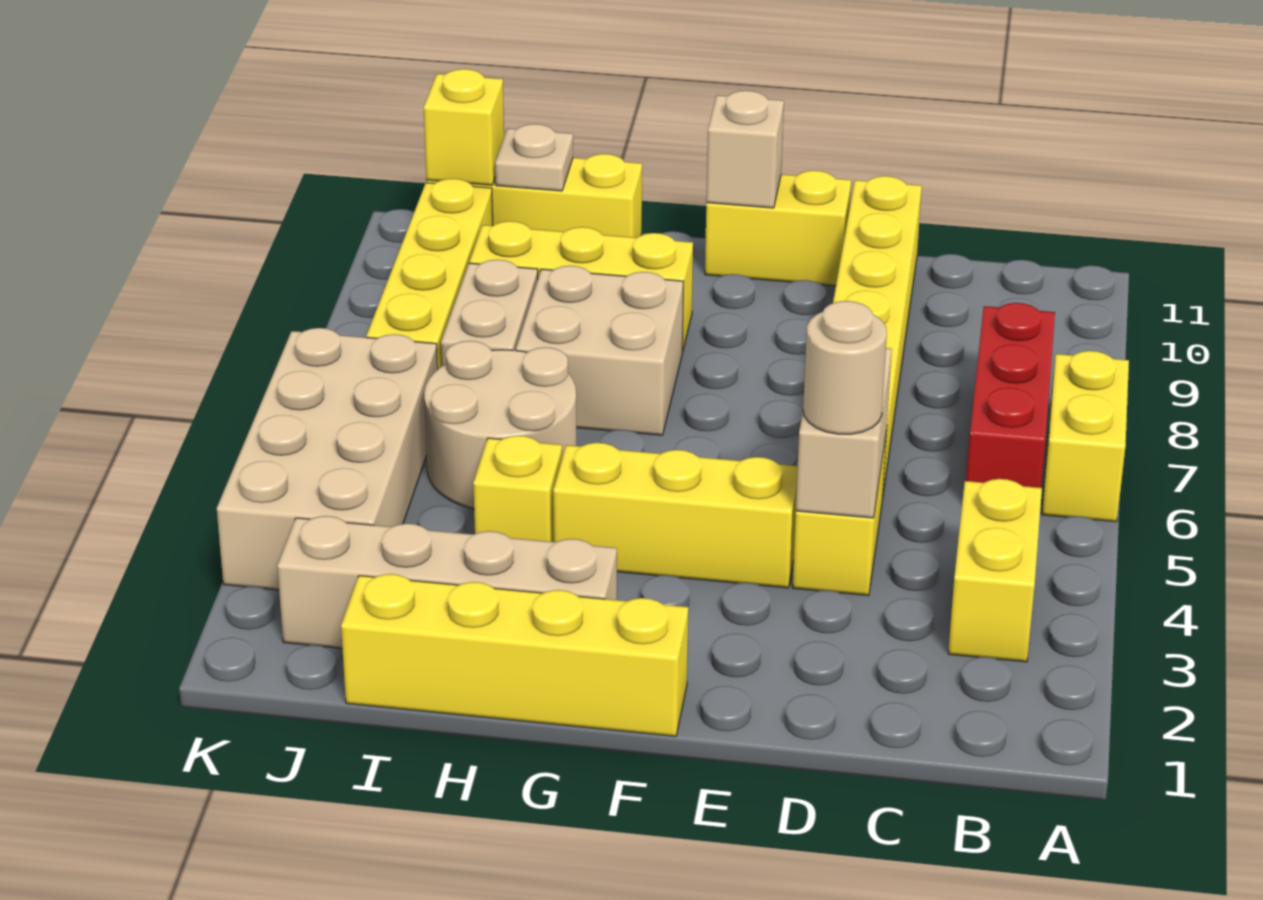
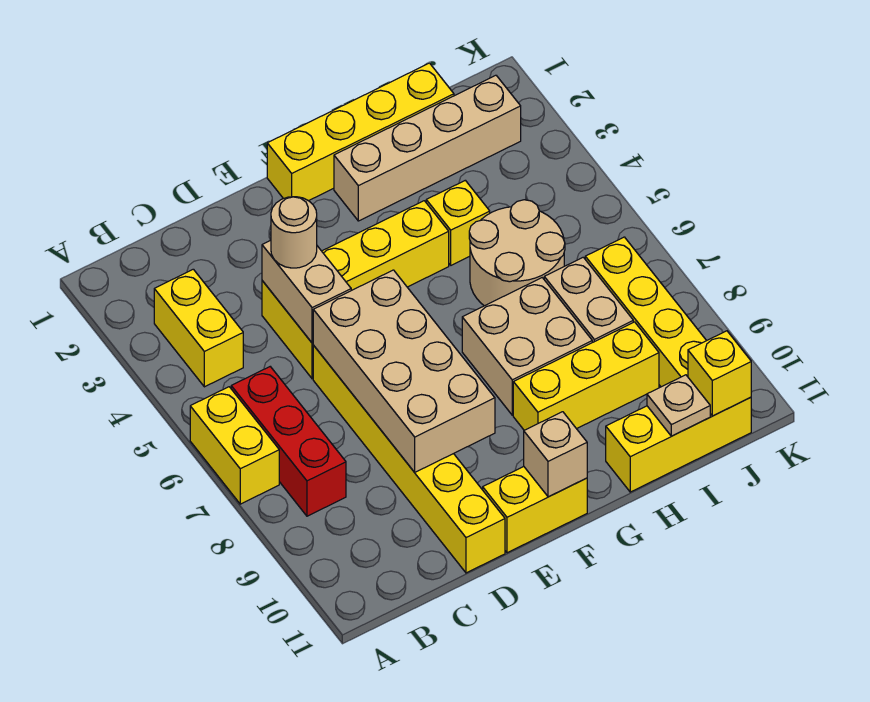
tan brick J3:K6 level 1 -> tan brick D6:E9 level 2

